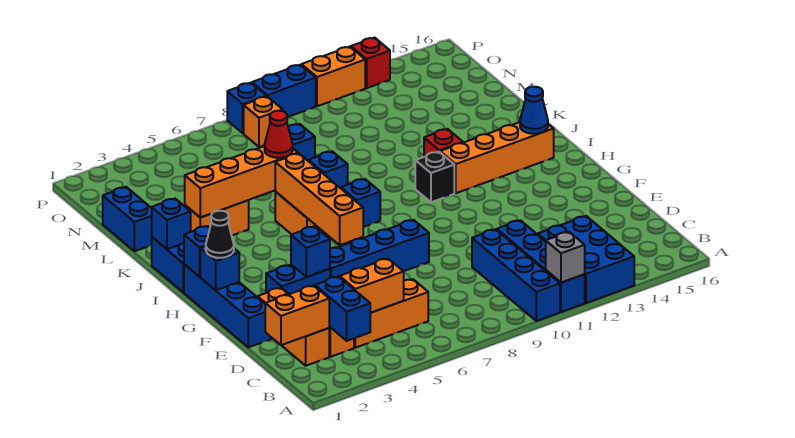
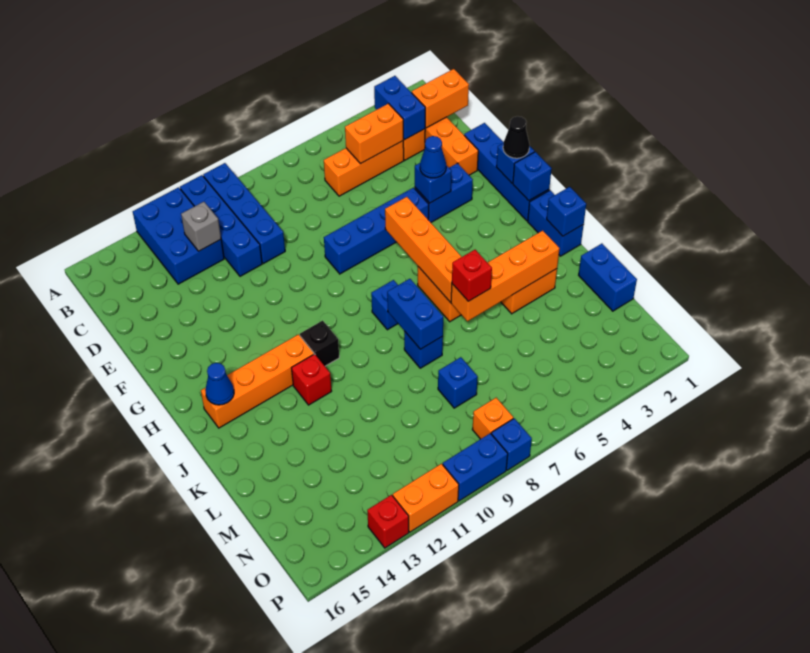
grey brick A11 level 2 -> grey brick C12 level 2
none -> blue cone F4 level 3
none -> blue brick J8:K8 level 2
red cone K6 level 3 -> red brick K6 level 3

